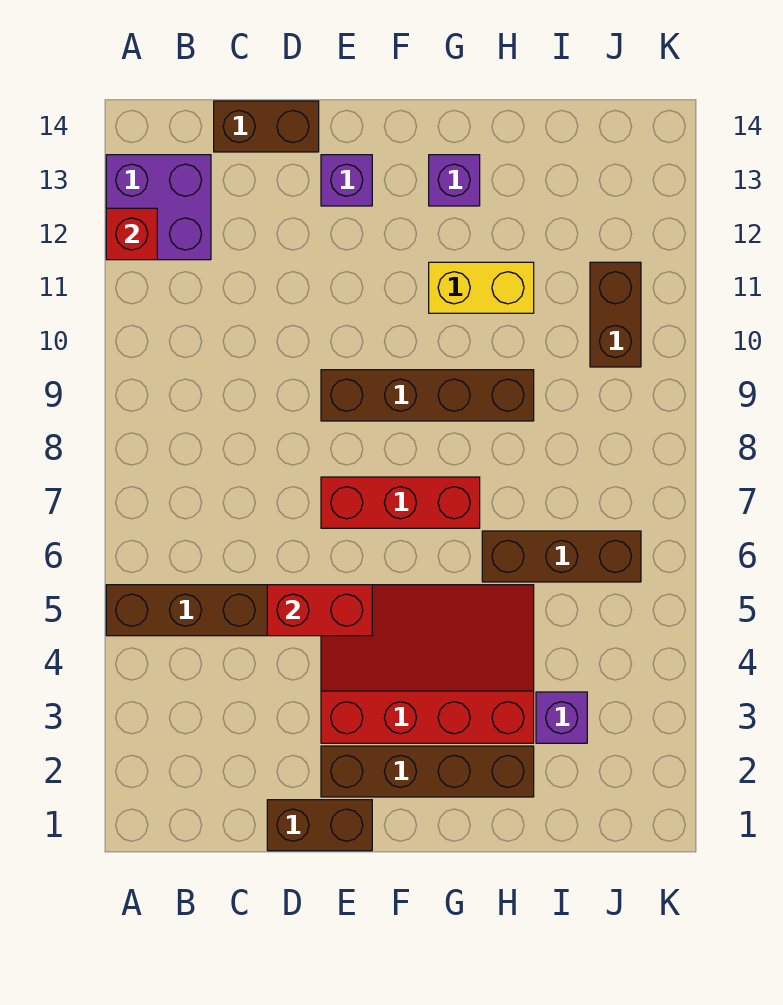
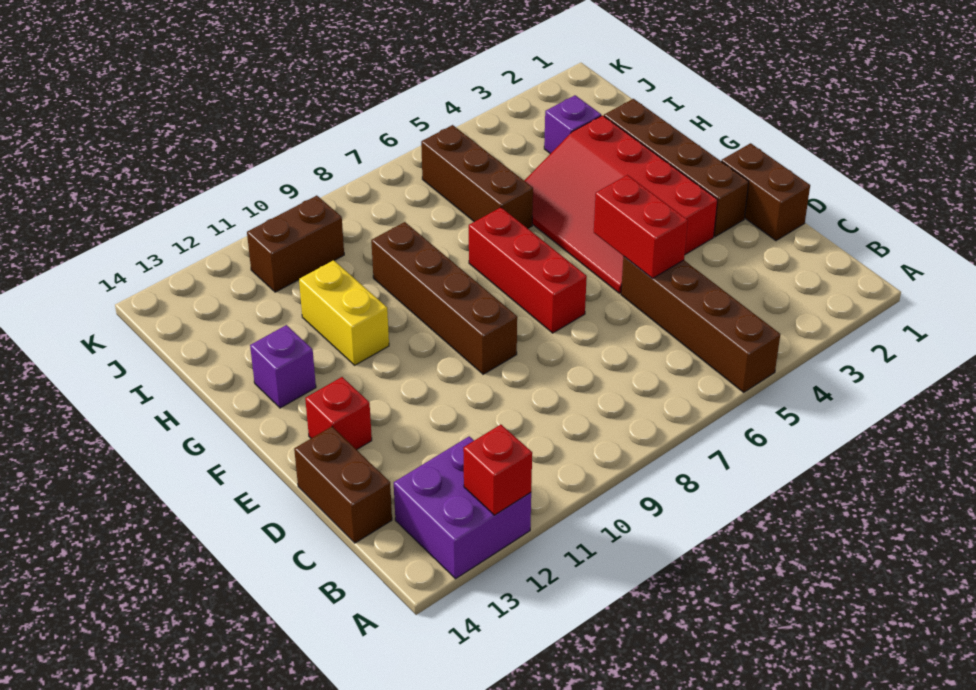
purple brick E13 level 1 -> red brick E13 level 1

